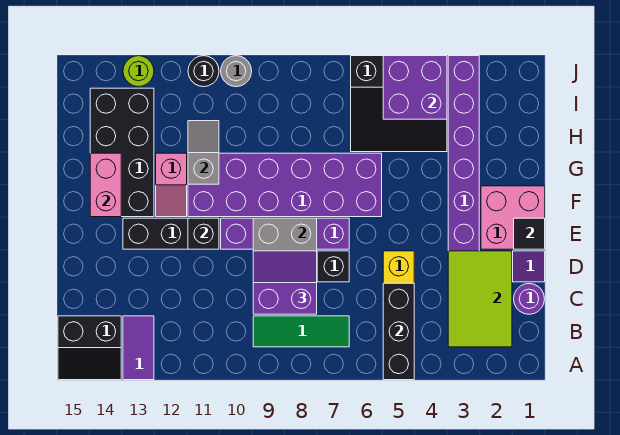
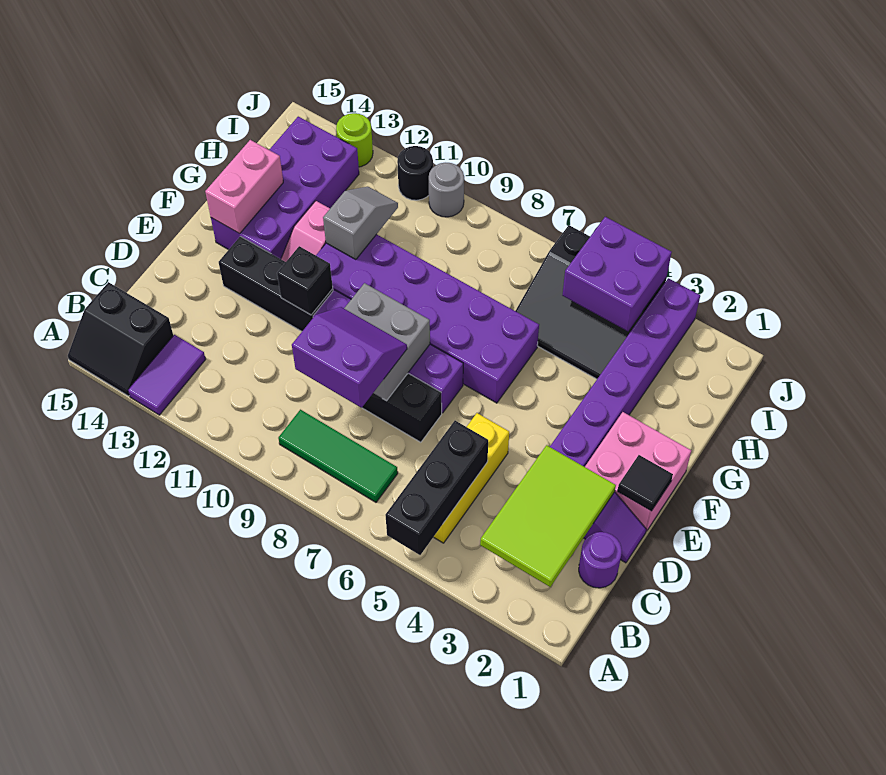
black brick F13:I14 level 1 -> purple brick F13:I14 level 1

